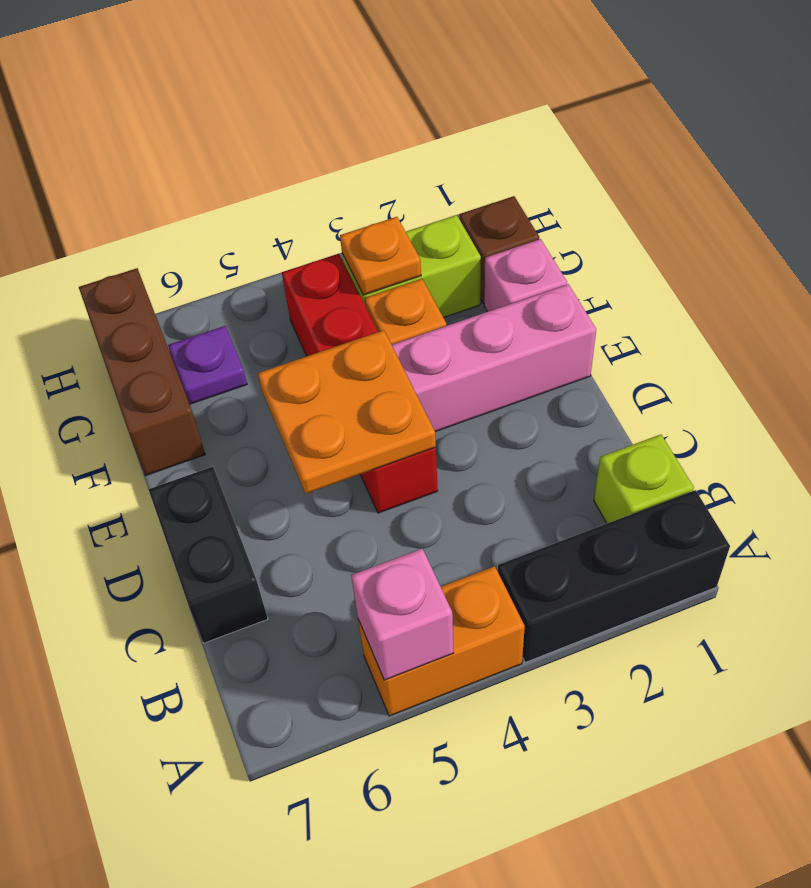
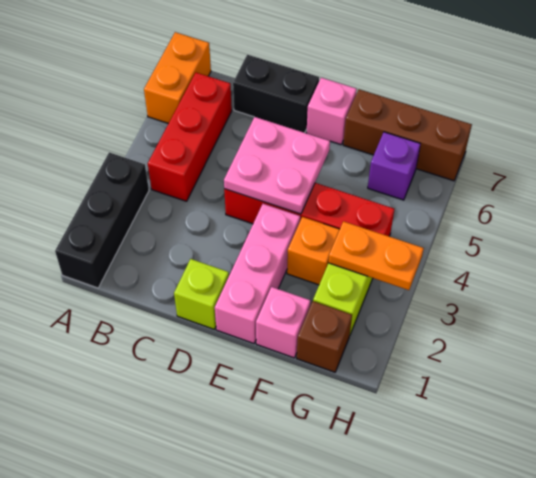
orange brick A4:A5 level 1 -> orange brick A6:A7 level 1
pink brick A5 level 2 -> pink brick E7 level 1
lime brick B1 level 1 -> lime brick D1 level 1
none -> red brick B4:B6 level 1
orange plate D4:E5 level 2 -> pink plate D4:E5 level 2
orange plate G3 level 2 -> orange plate G3:H3 level 2
purple plate G6 level 1 -> purple brick G6 level 1

